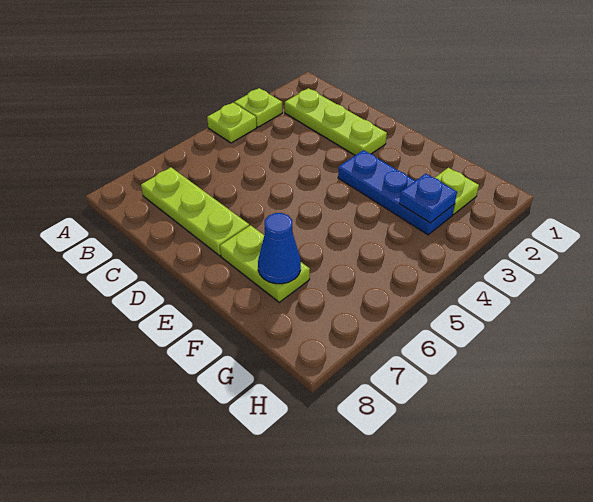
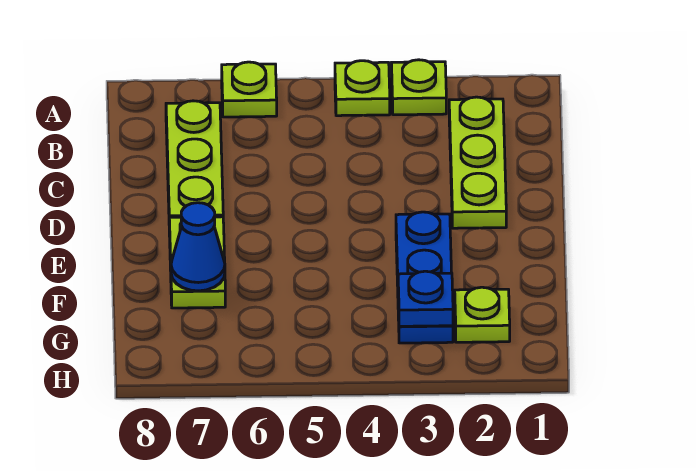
none -> lime plate A6 level 1

